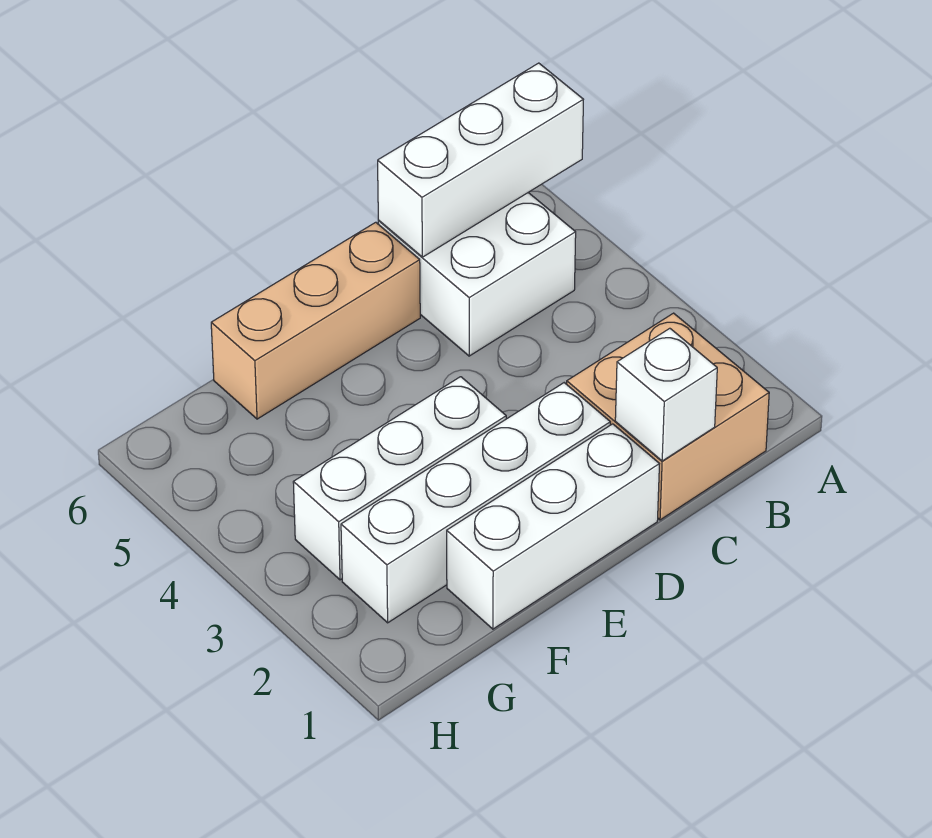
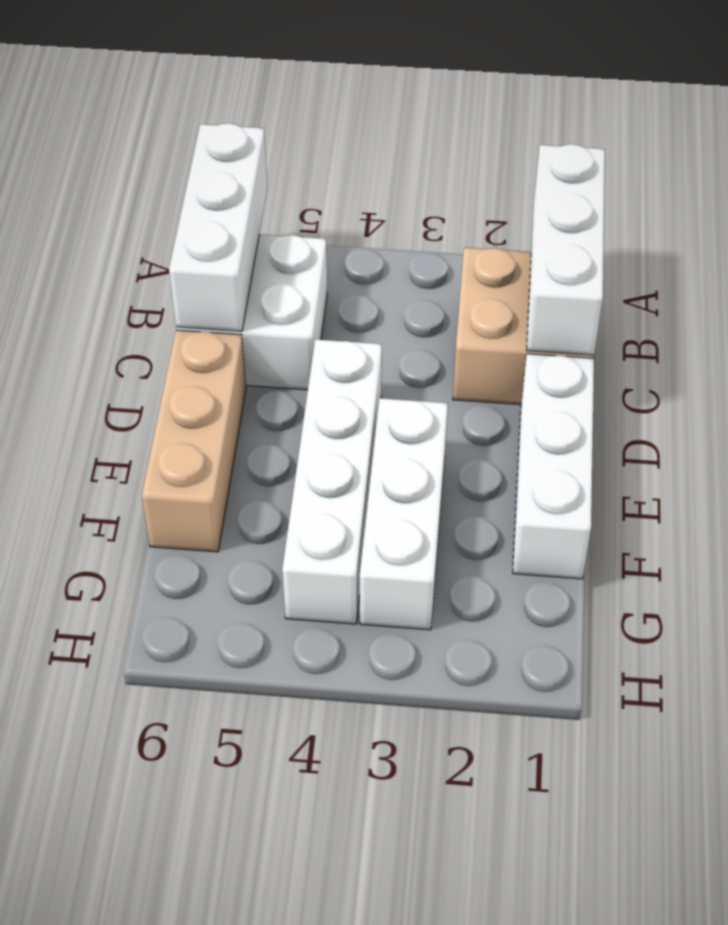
white brick C1 level 2 -> white brick A1:C1 level 2
white brick D2:G2 level 1 -> white brick D4:G4 level 1

